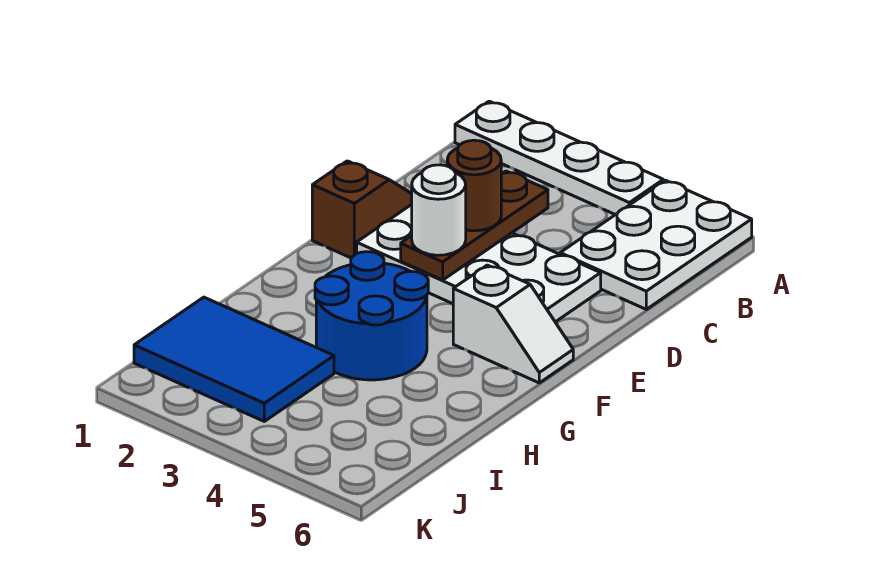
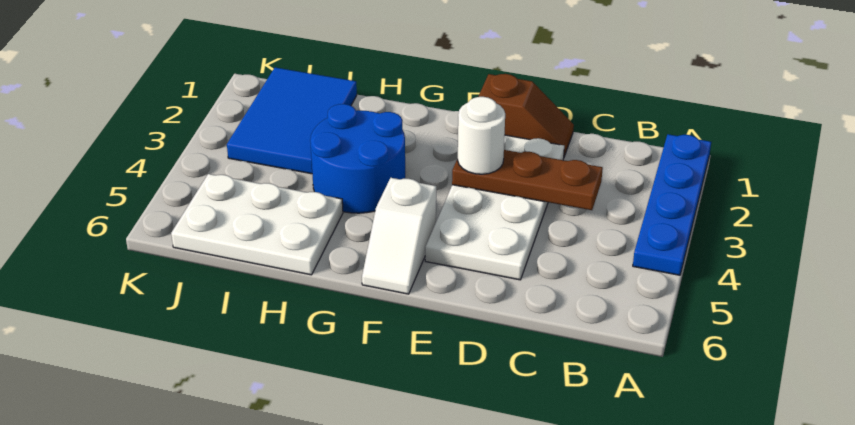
white plate A1:A4 level 1 -> blue plate A1:A4 level 1
white plate A5:C6 level 1 -> white plate H5:J6 level 1
brown round brick D3 level 3 -> none

